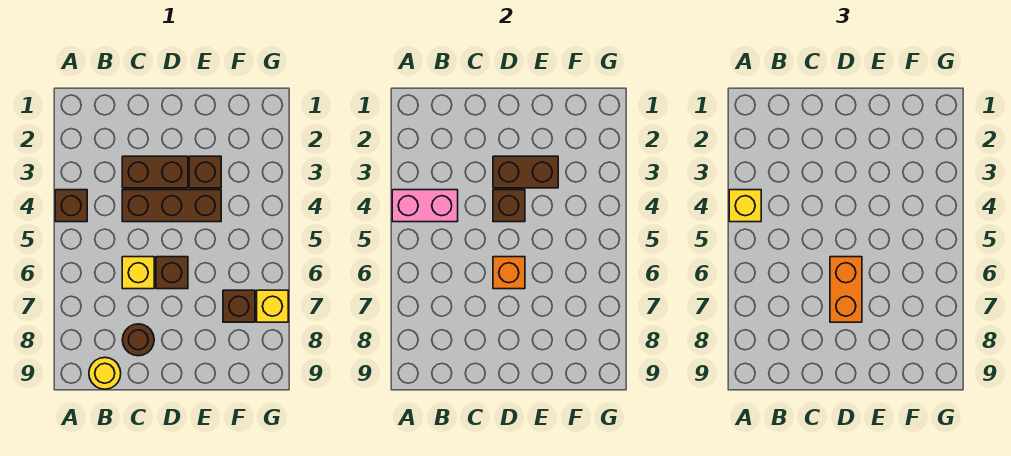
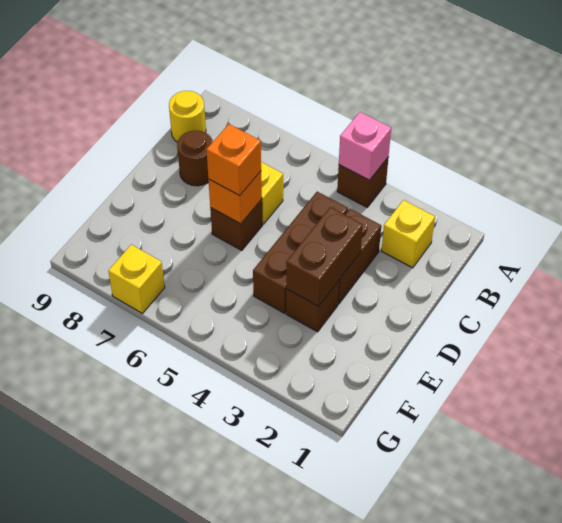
pink brick A4:B4 level 2 -> pink brick A4 level 2
yellow brick A4 level 3 -> yellow brick B2 level 1
brown brick D4 level 2 -> none
orange brick D6:D7 level 3 -> orange brick D6 level 3
brown brick F7 level 1 -> none

